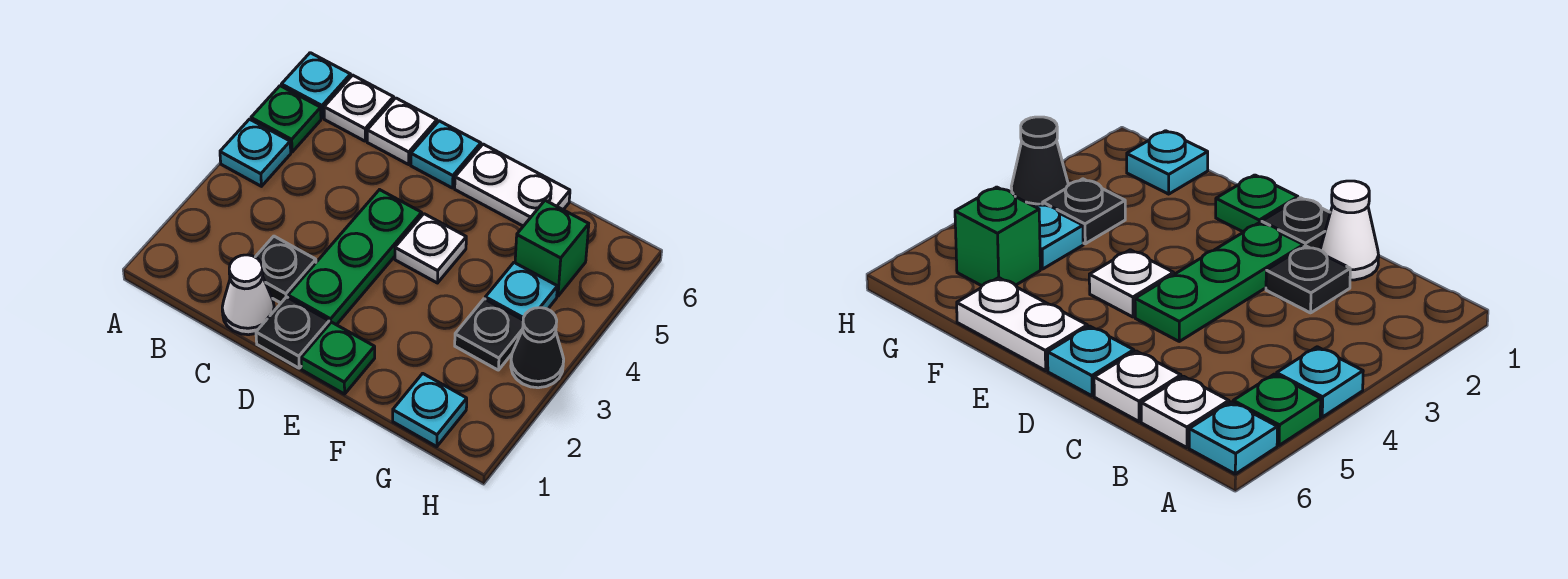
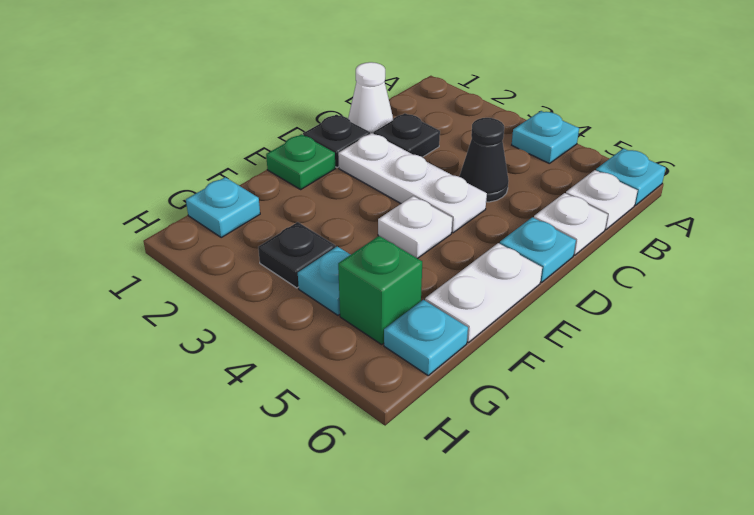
green plate A5 level 1 -> none
green plate D2:D4 level 1 -> white plate D2:D4 level 1
none -> cyan plate G6 level 1
black cone H3 level 1 -> black cone C4 level 1

